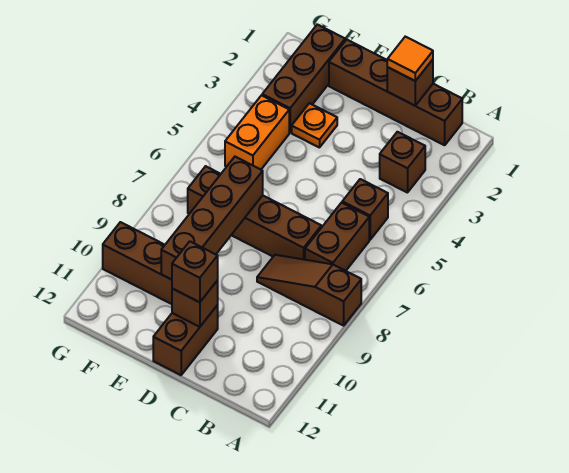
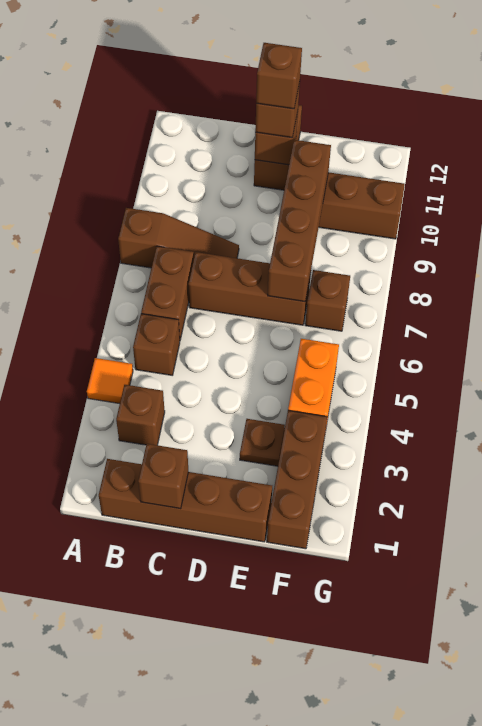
orange tile C1 level 3 -> orange tile A4 level 1
none -> brown brick D11 level 4
orange plate E3 level 1 -> brown plate E3 level 1

